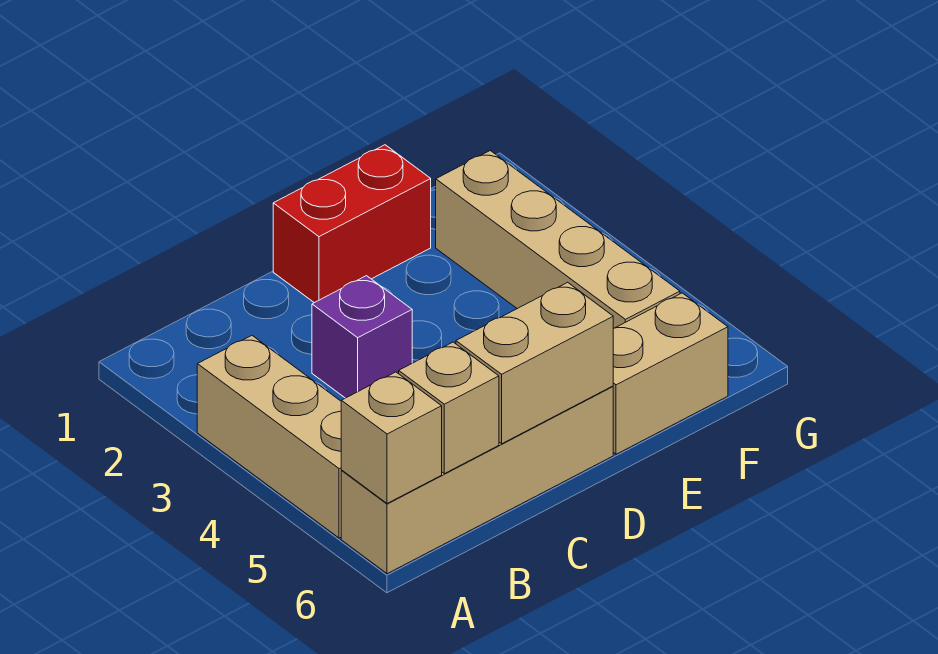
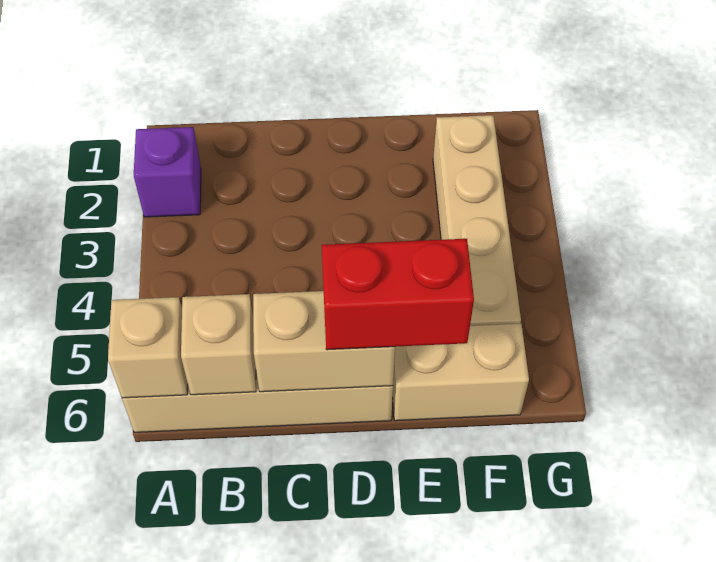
tan brick A3:A5 level 1 -> none
purple brick C3 level 1 -> purple brick A2 level 1
red brick D1:E1 level 1 -> red brick D6:E6 level 3

